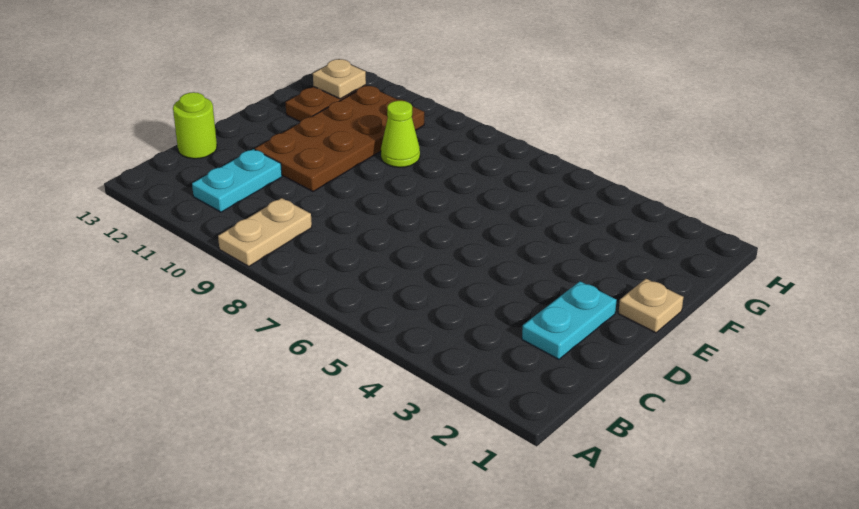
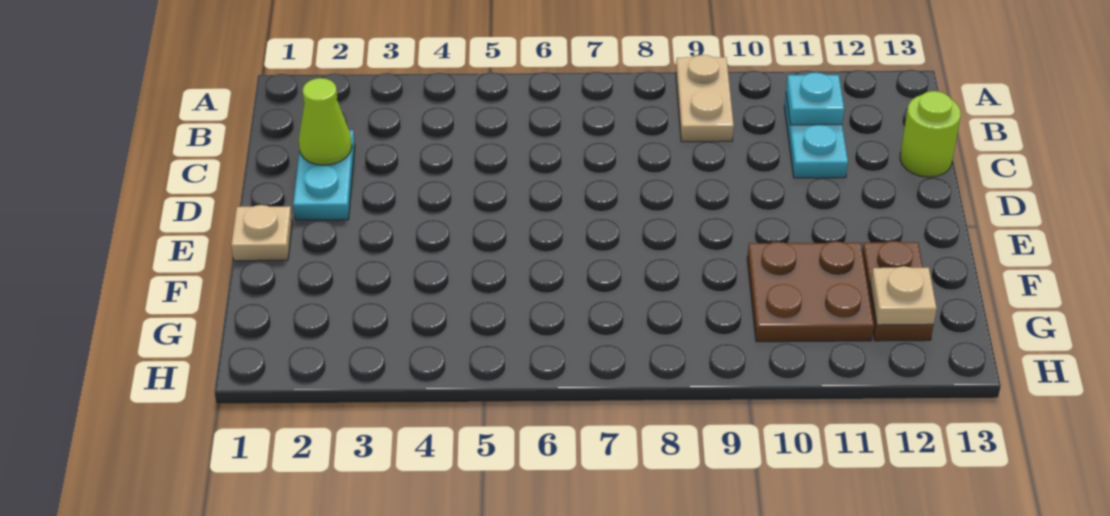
none -> cyan plate B11 level 2
brown plate D10:G11 level 1 -> brown plate F10:G11 level 1
lime cone F9 level 1 -> lime cone C2 level 2

